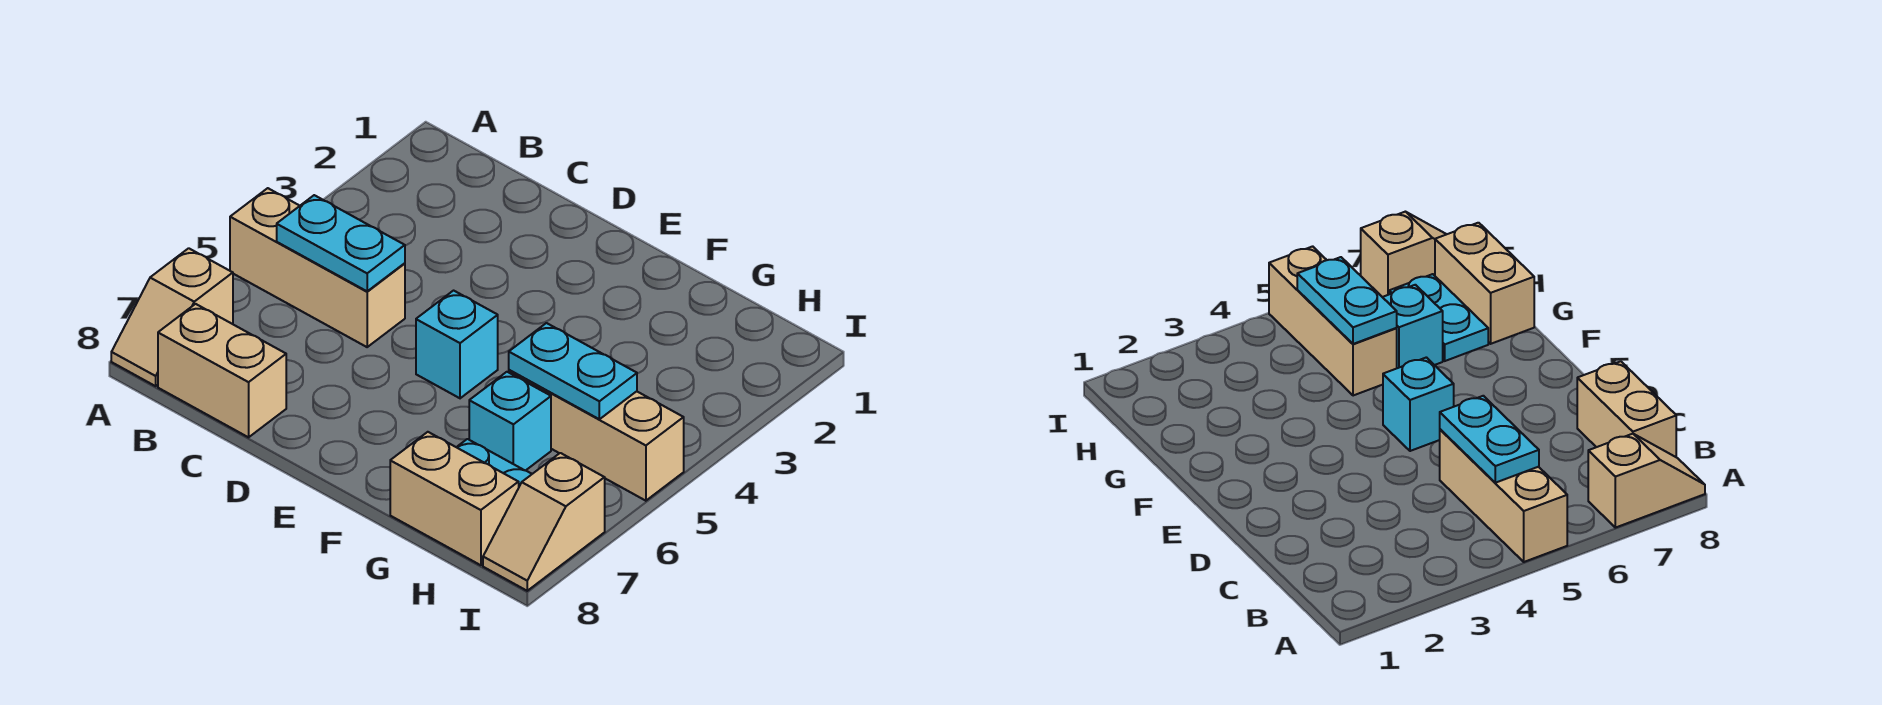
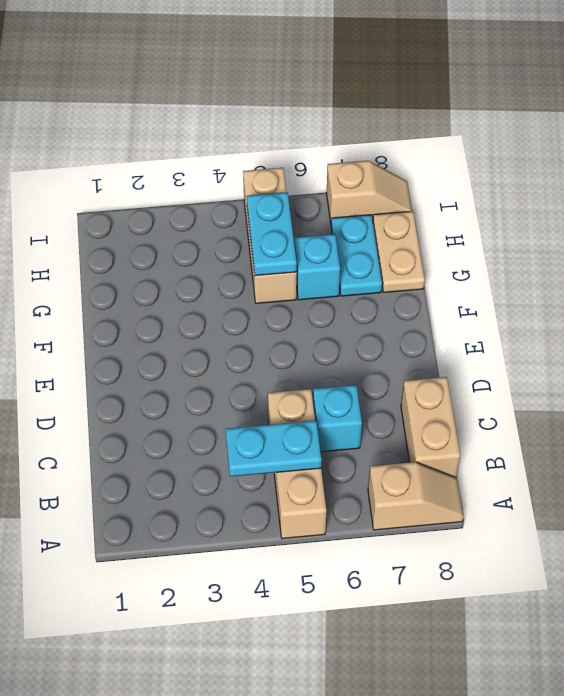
cyan plate B5:C5 level 2 -> cyan plate B4:B5 level 2
cyan brick E5 level 1 -> cyan brick C6 level 1
tan brick G8:H8 level 1 -> tan plate G8:H8 level 1

